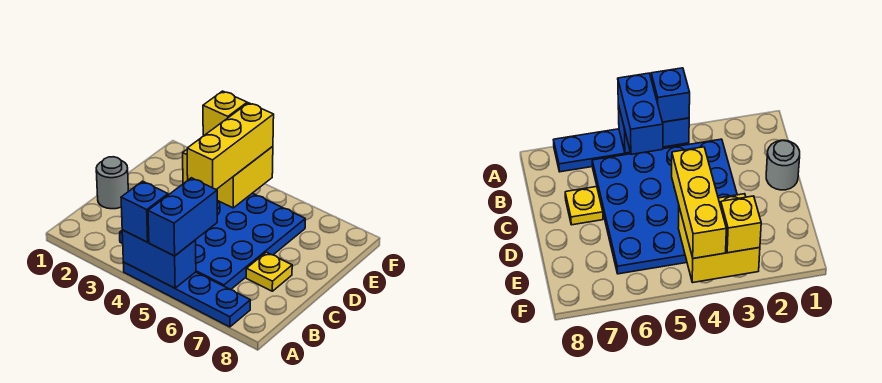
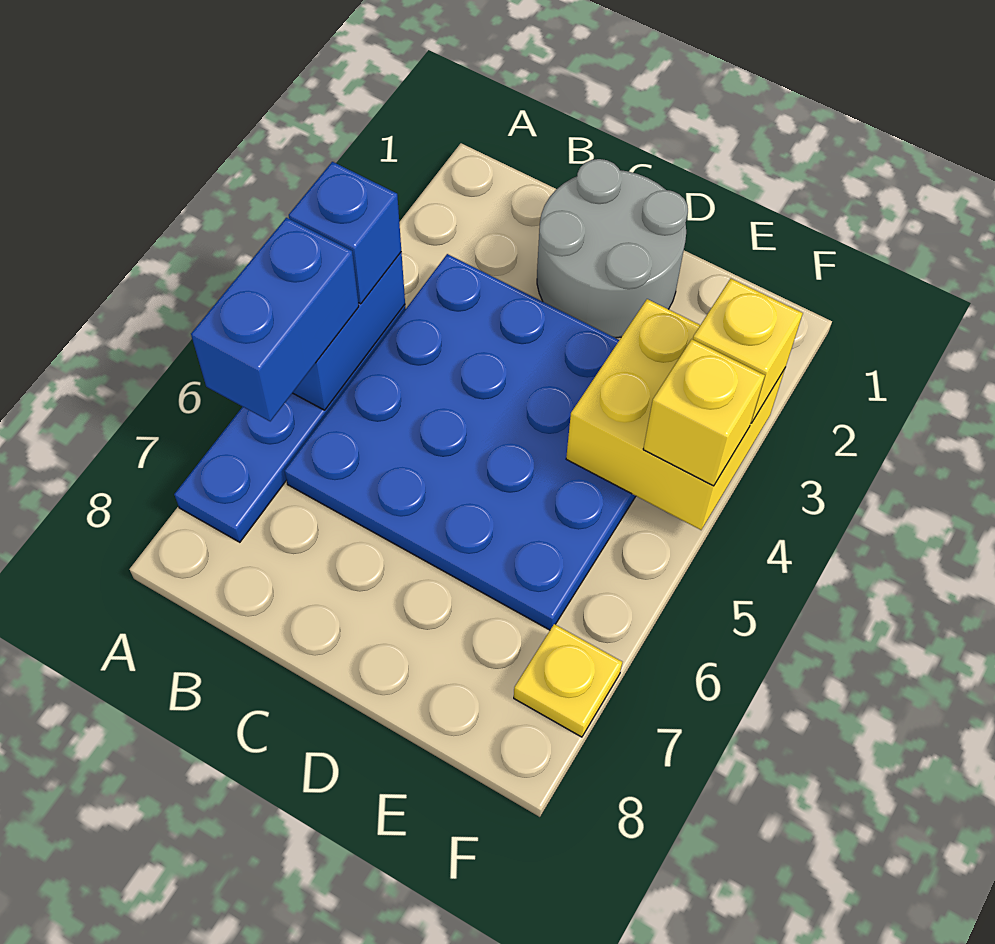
blue brick A5:B5 level 3 -> blue brick A5:A6 level 3
grey round brick C1 level 1 -> grey round brick C1:D2 level 1
yellow plate C7 level 1 -> yellow plate F7 level 1
yellow brick D4:F4 level 3 -> yellow brick F4 level 3

